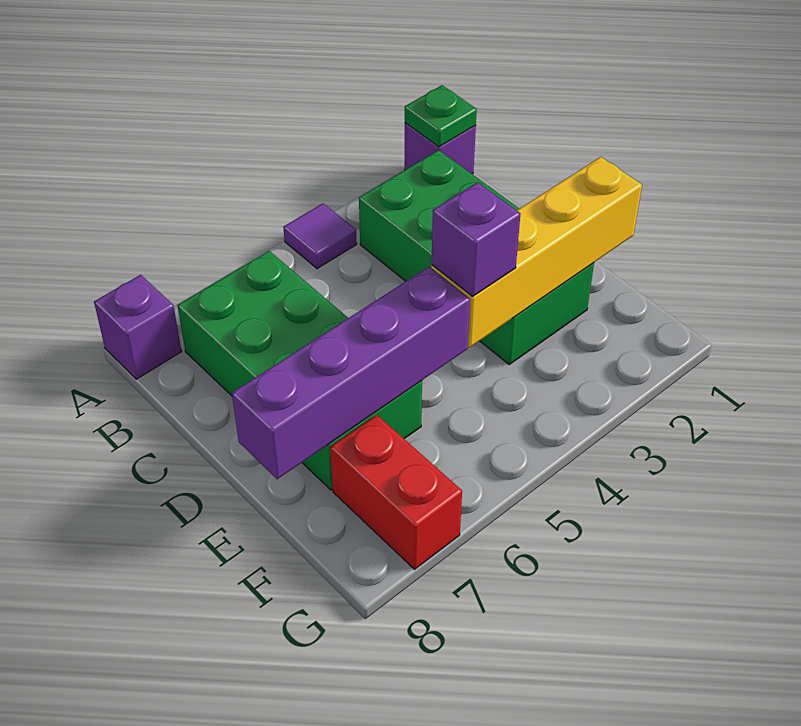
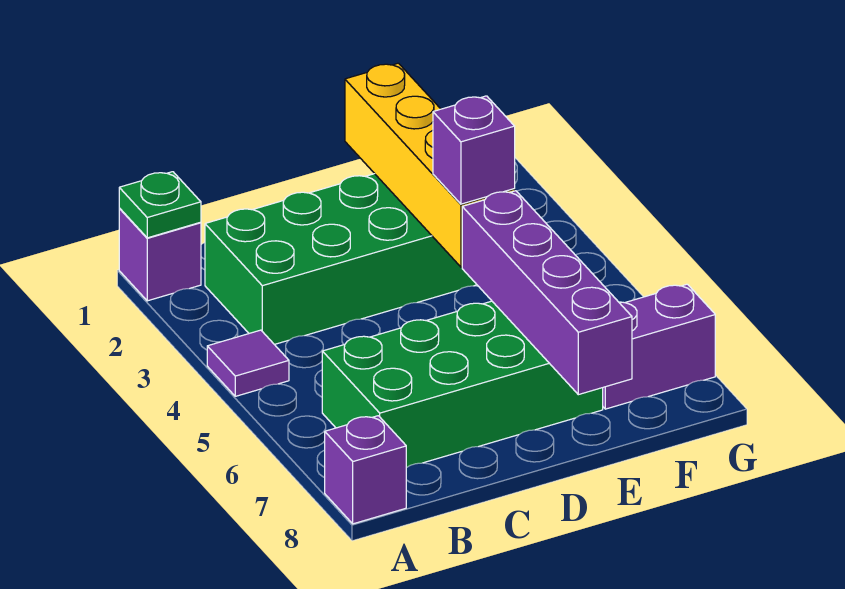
red brick F7:G7 level 1 -> purple brick F7:G7 level 1

